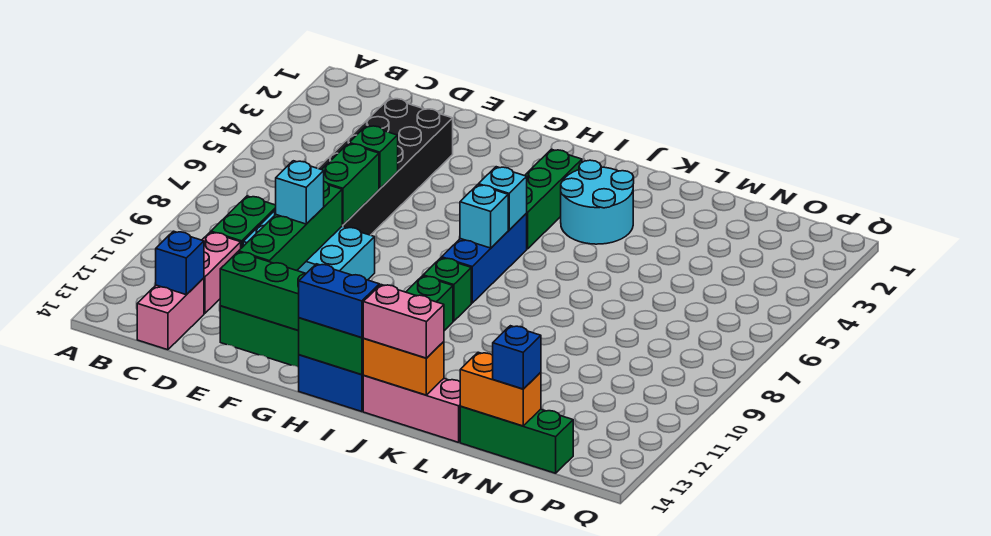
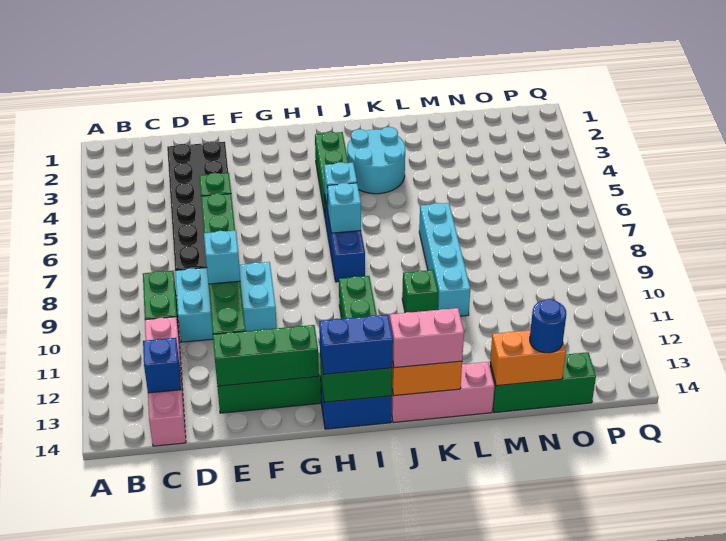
green brick I9 level 1 -> green brick K10 level 1
none -> cyan brick L7:L10 level 1
blue brick N14 level 3 -> blue round brick N14 level 3

